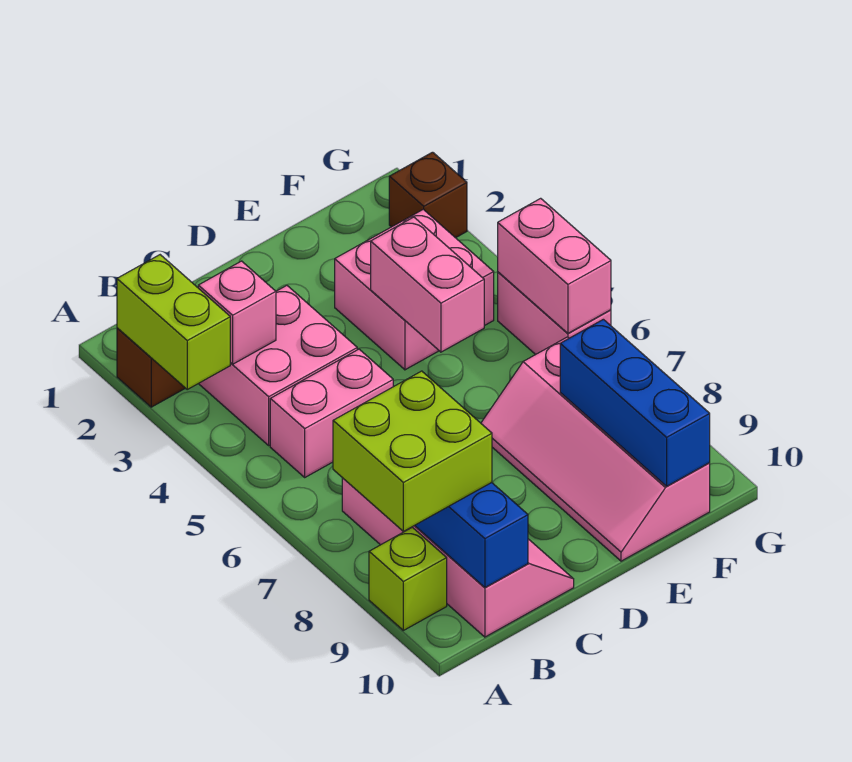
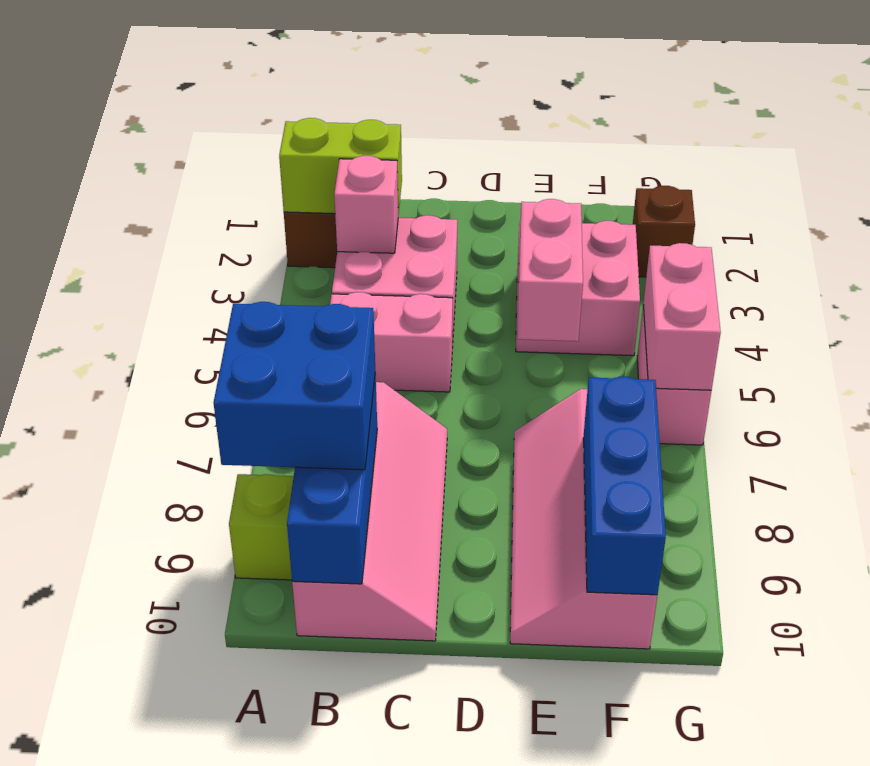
lime brick A2:A3 level 2 -> lime brick A2:B2 level 2
lime brick A8:B9 level 3 -> blue brick A8:B9 level 3

